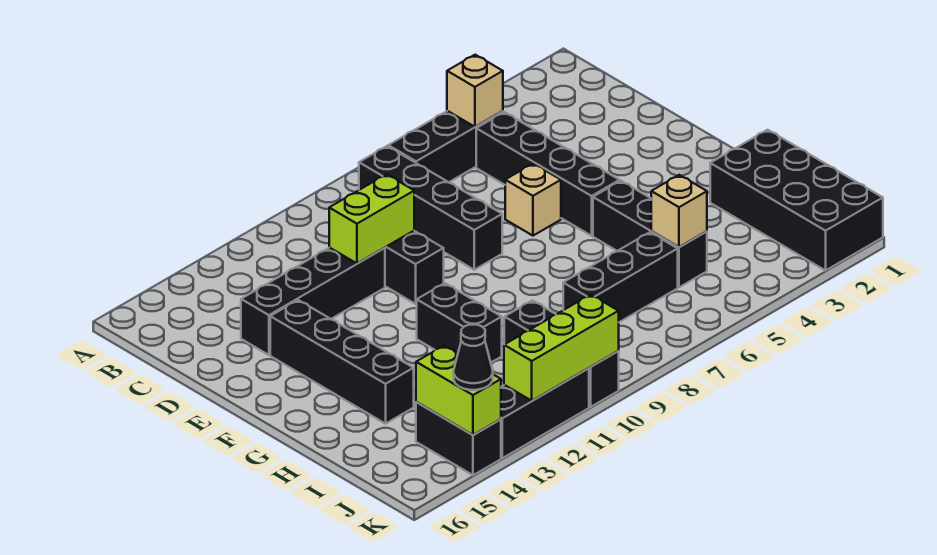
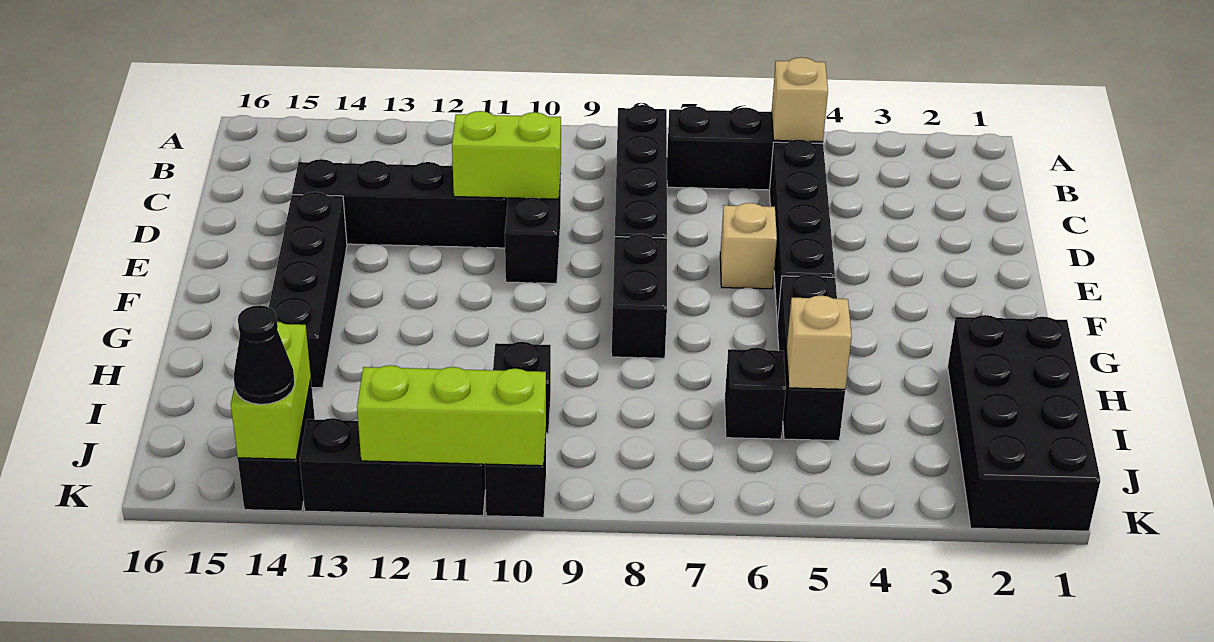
black brick G11:H11 level 1 -> black brick F8:G8 level 1
black brick I6:I8 level 1 -> black brick I6 level 1

